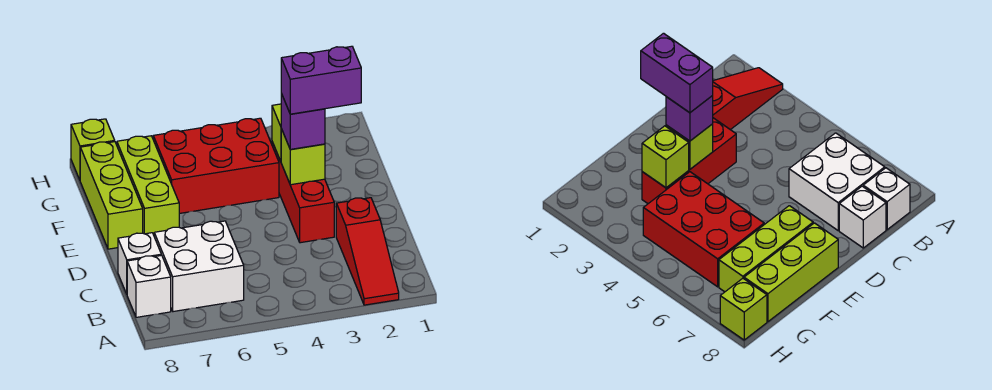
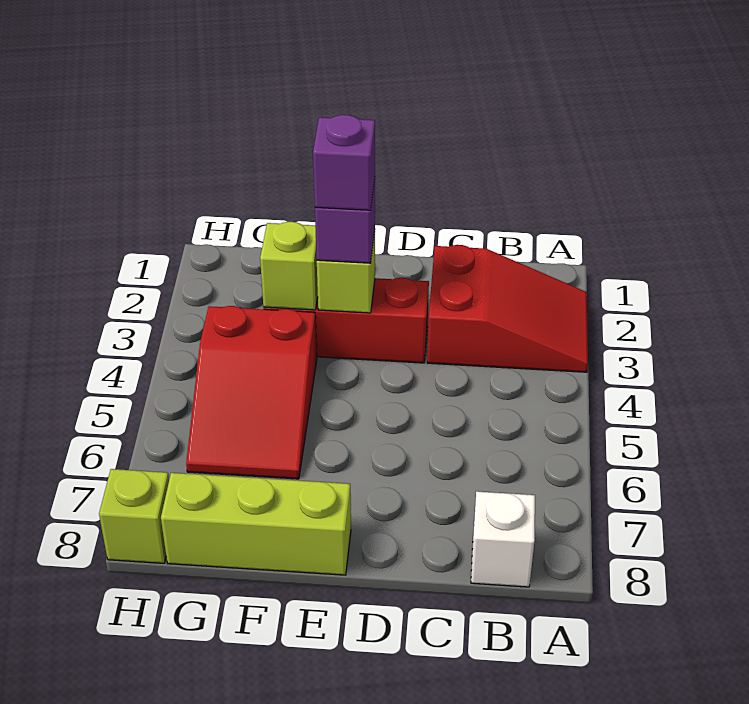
red slope A2:C2 level 1 top C -> red slope A2:C3 level 1 top C
white brick B6:C7 level 1 -> none
white brick C8 level 1 -> none
purple brick E2:E3 level 4 -> purple brick E3 level 4
lime brick E7:G7 level 1 -> none
red brick F4:G6 level 1 -> red slope F4:G6 level 1 top 4

